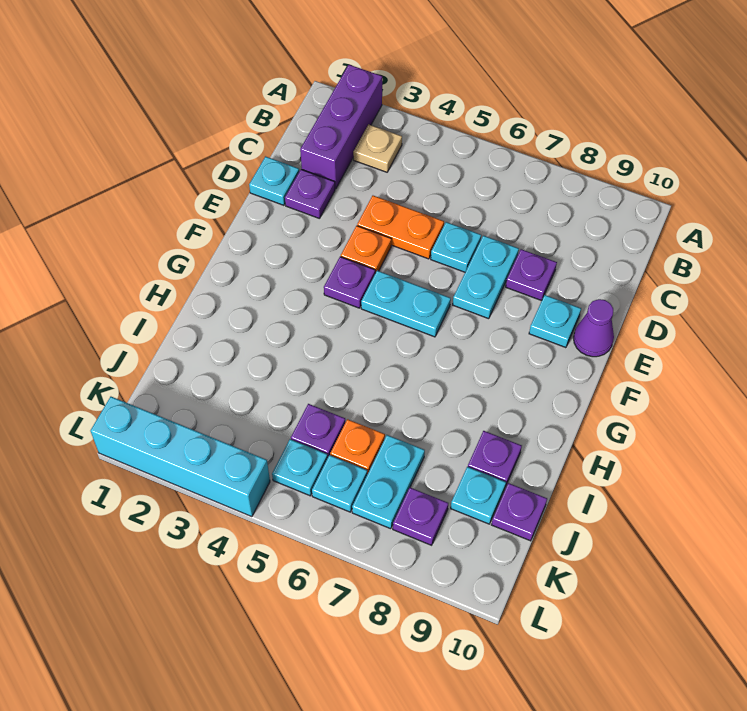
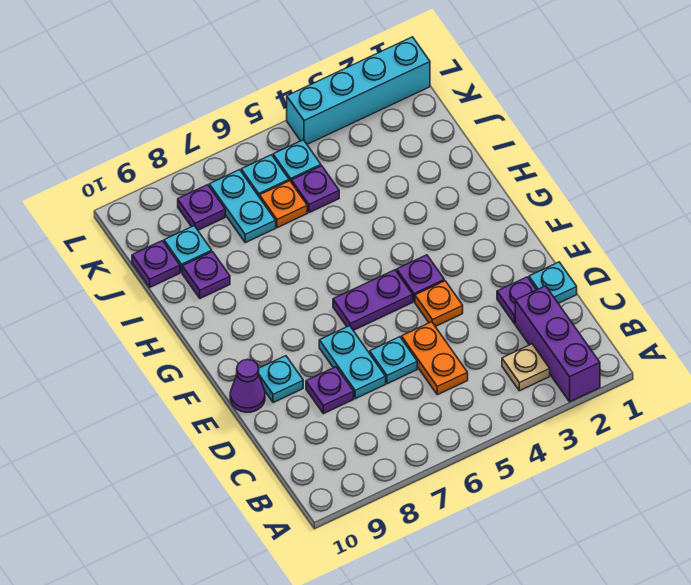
orange plate D4:D5 level 1 -> orange plate C5:D5 level 1
cyan plate F5:F6 level 1 -> purple plate F5:F6 level 1

